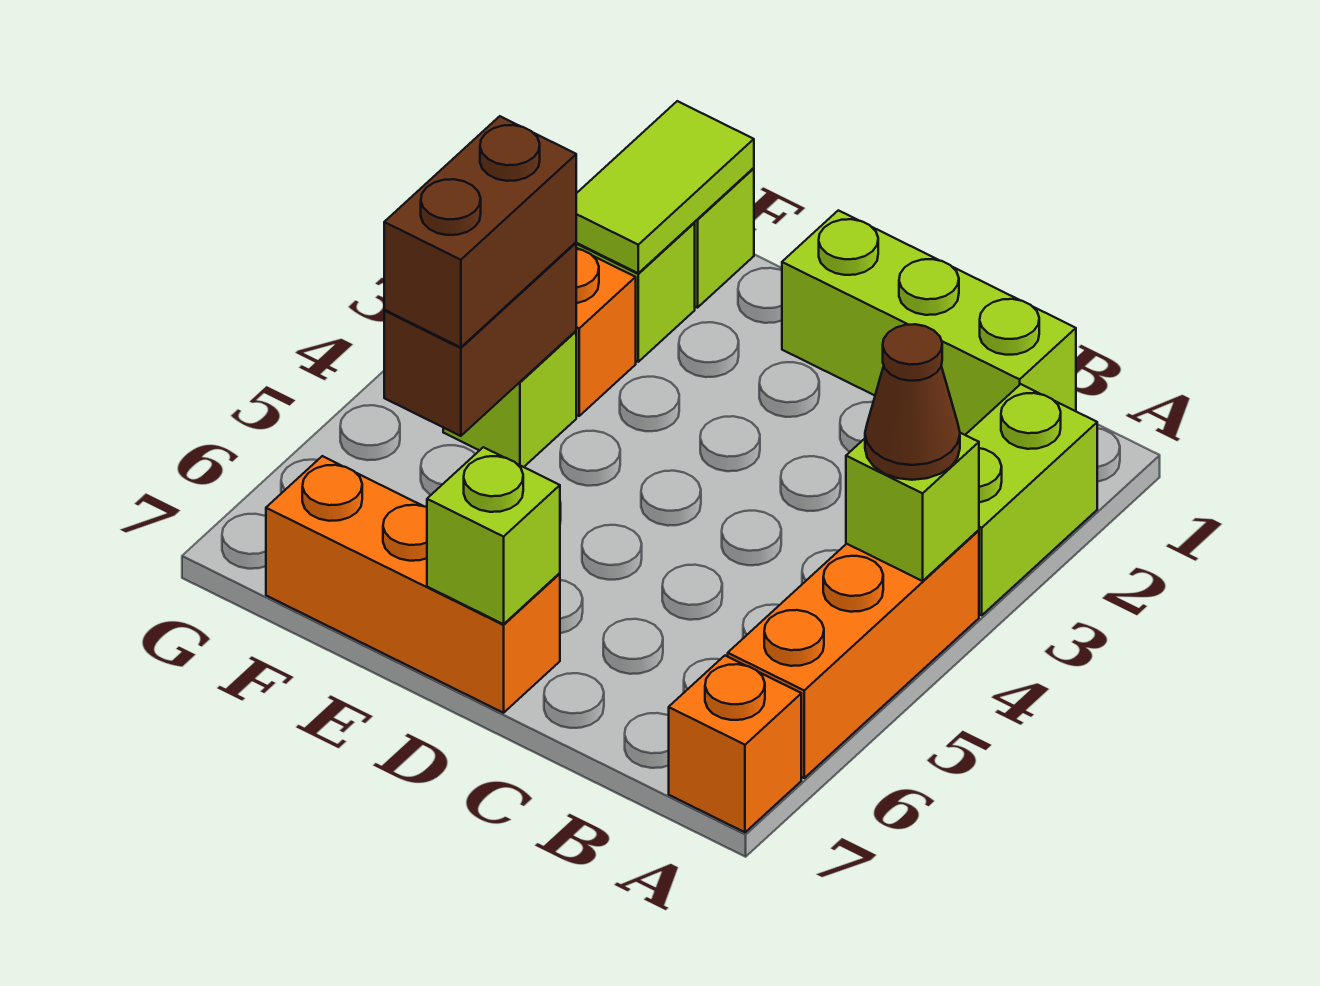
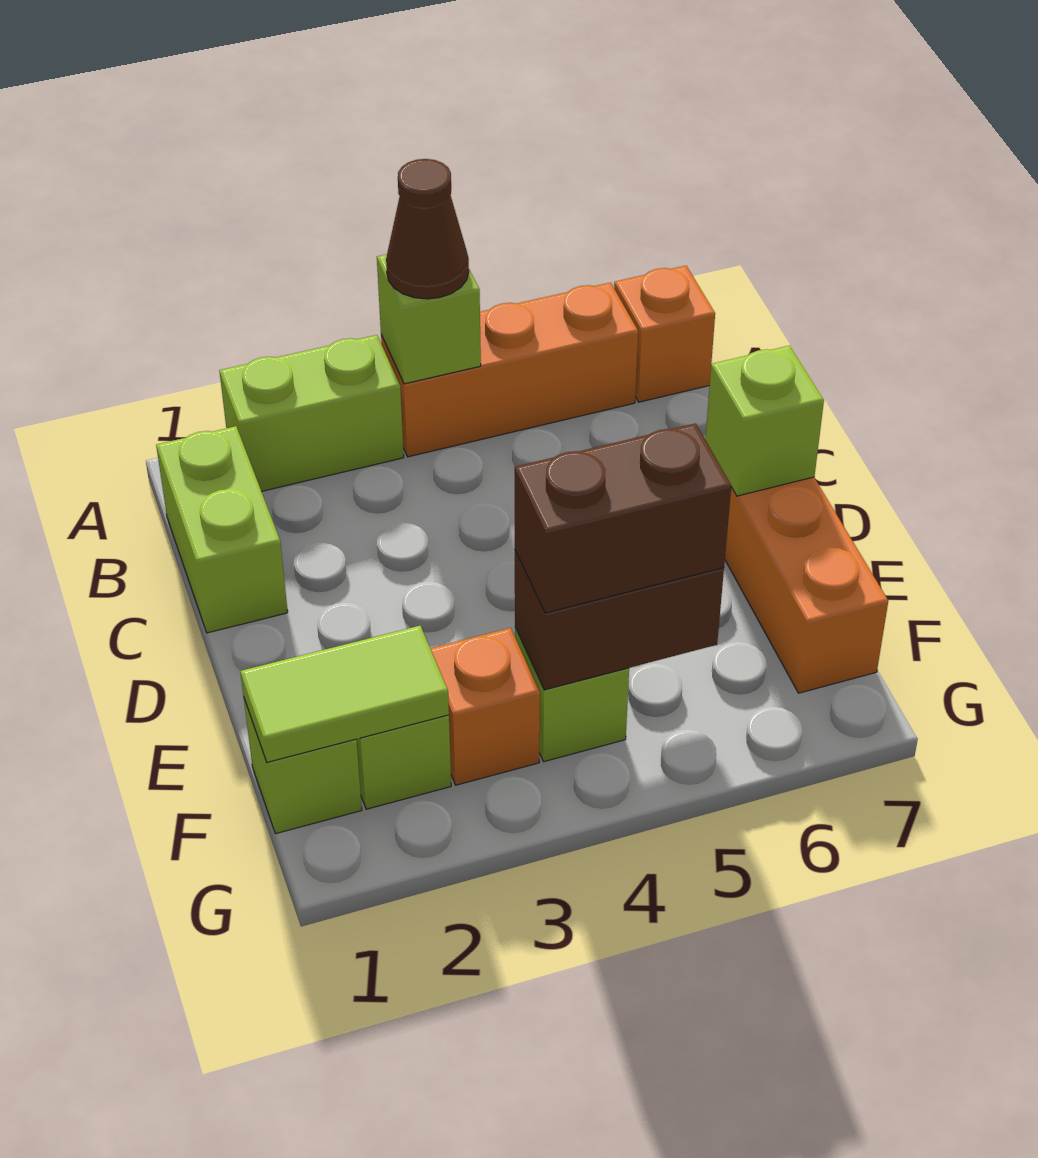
lime brick B1:D1 level 1 -> lime brick B1:C1 level 1

